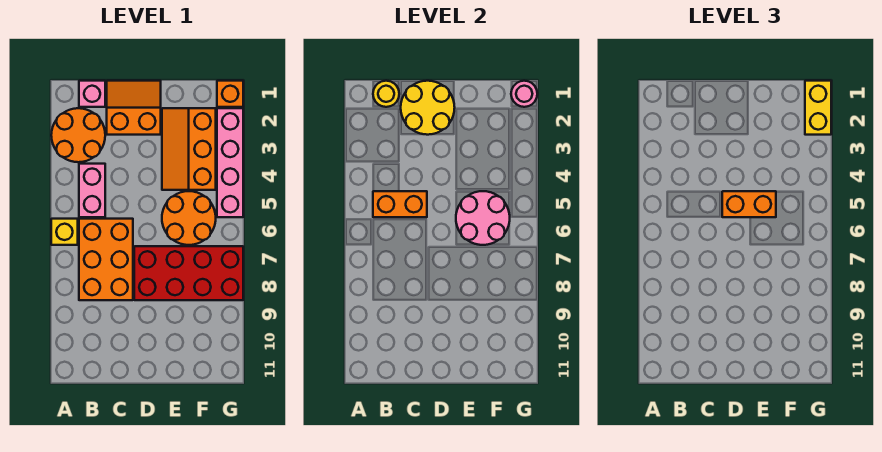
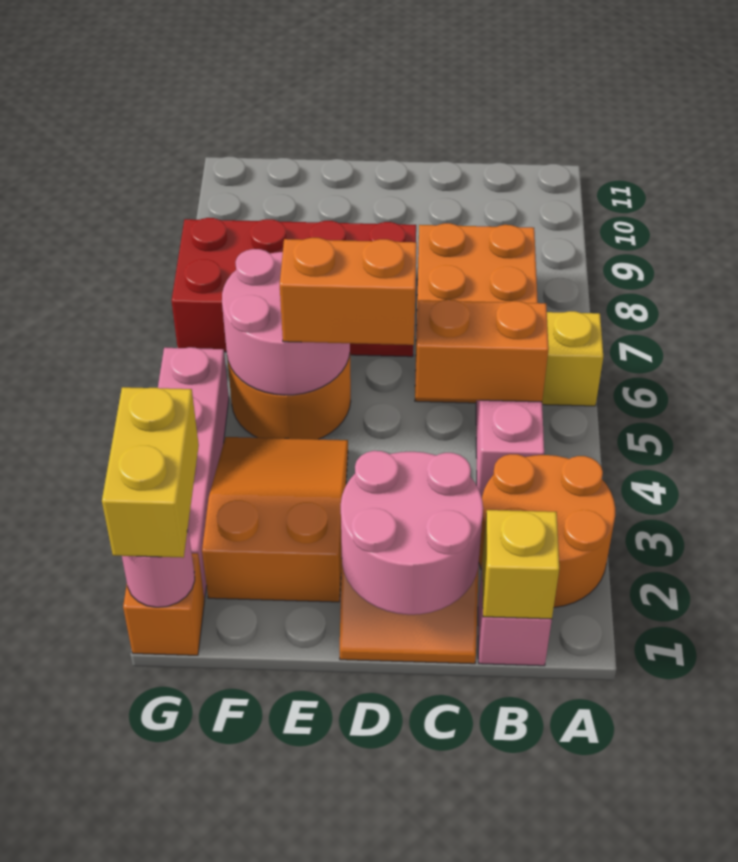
yellow round brick B1 level 2 -> yellow brick B1 level 2
yellow round brick C1:D2 level 2 -> pink round brick C1:D2 level 2
orange slope E2:F4 level 1 top F -> orange slope E2:F4 level 1 top 2

